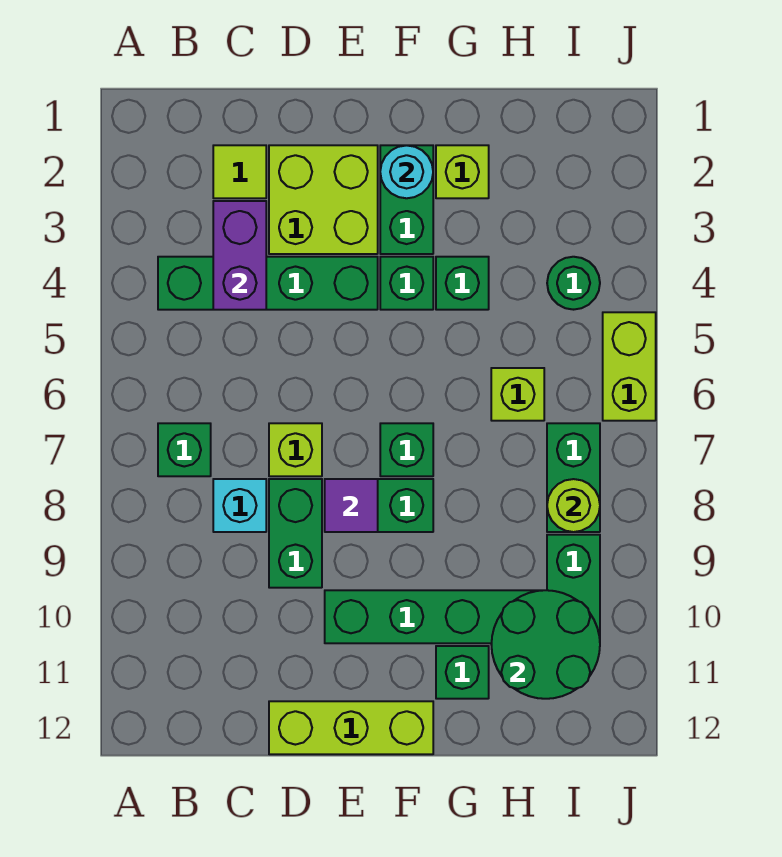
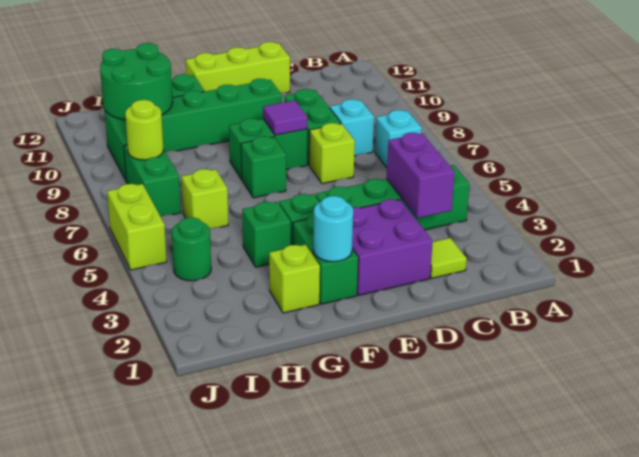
green brick B7 level 1 -> cyan brick B7 level 1
lime brick D2:E3 level 1 -> purple brick D2:E3 level 1

